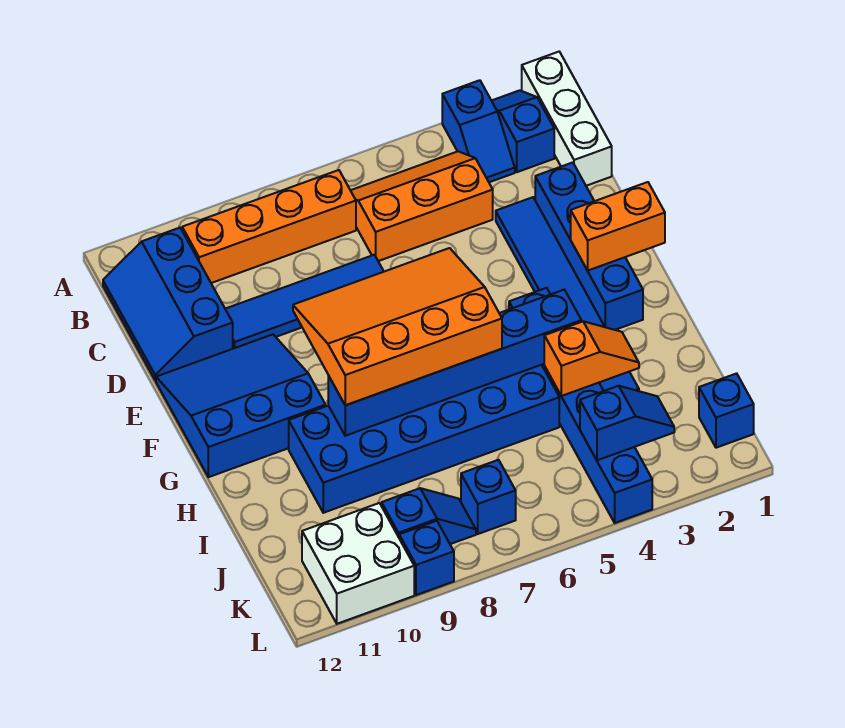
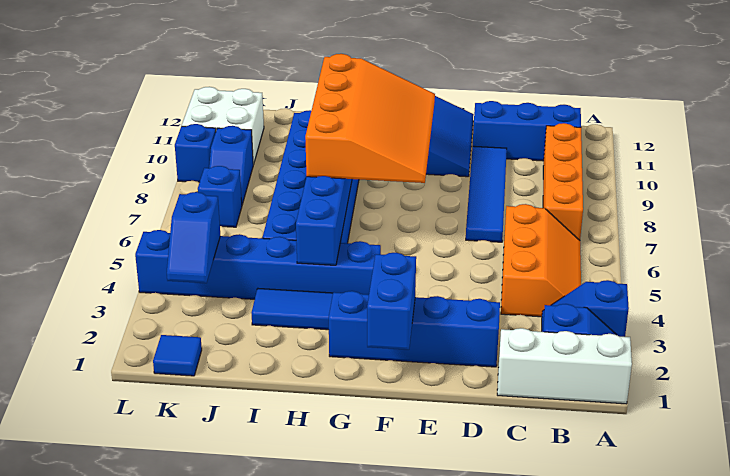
orange brick F1:F2 level 2 -> blue brick F1:F2 level 2
orange slope I3:I4 level 2 top 4 -> none
blue brick K1 level 1 -> blue tile K1 level 1

